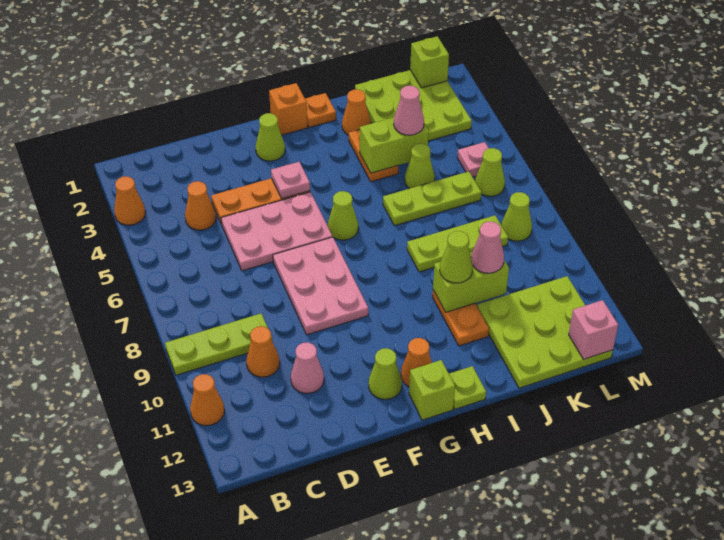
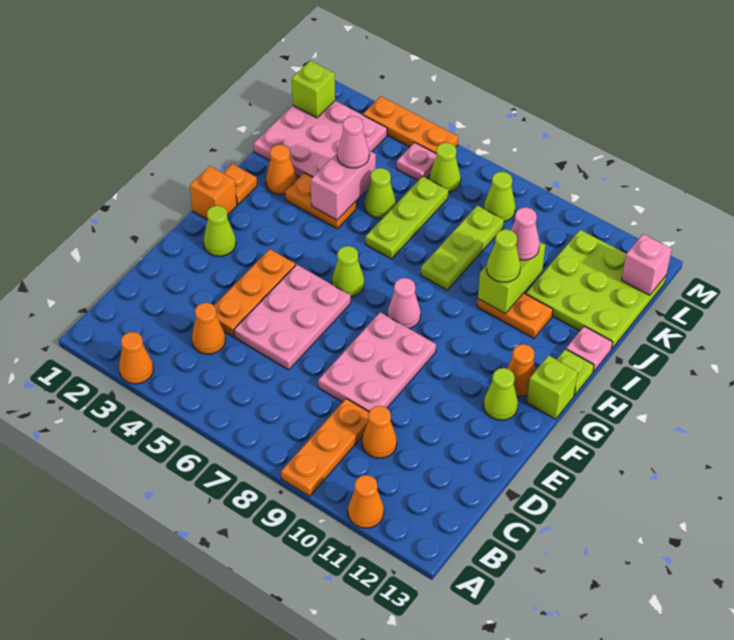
lime plate A9:C9 level 1 -> orange plate A9:C9 level 1
pink cone D11 level 1 -> pink cone G8 level 1
pink plate E7:F9 level 1 -> pink plate D8:F9 level 1
pink plate F4 level 2 -> pink plate I13 level 1
lime brick I4:J4 level 2 -> pink brick I4:J4 level 2
lime plate J1:L3 level 1 -> pink plate J1:L3 level 1
none -> orange plate M3:M5 level 1

